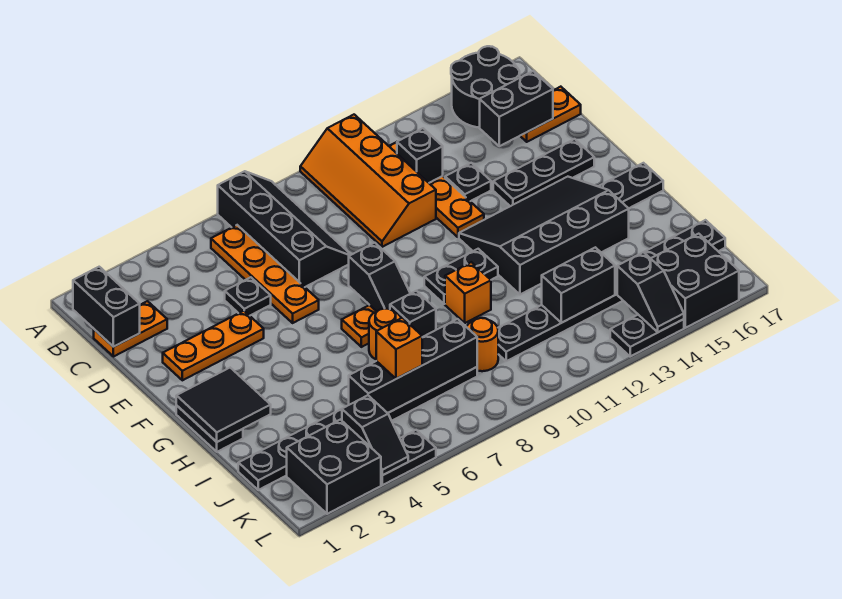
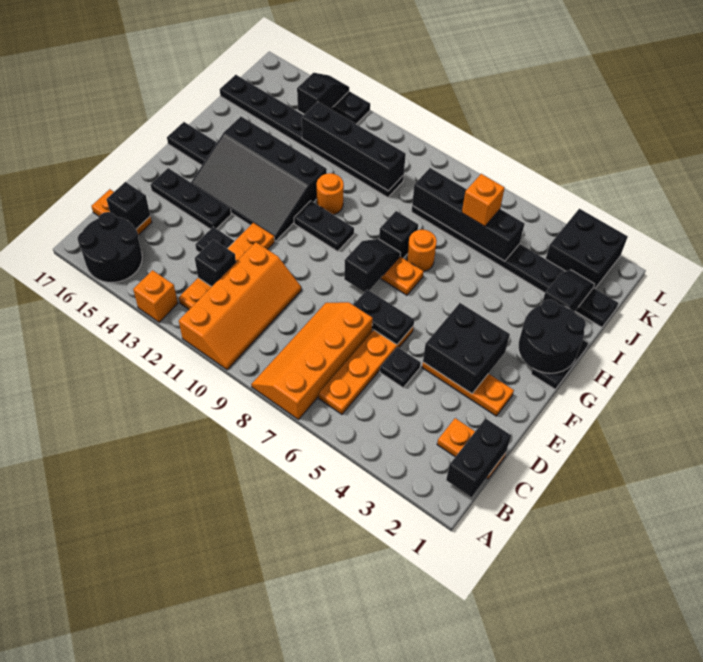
black slope A7:D8 level 1 top 7 -> orange slope A7:D8 level 1 top 7
black brick C15:C16 level 2 -> black brick C16 level 2
black tile G1:H2 level 2 -> black round brick G1:H2 level 2
orange brick H10 level 1 -> orange brick A13 level 1
orange round brick J9 level 1 -> orange round brick H11 level 1
black brick J12:J13 level 2 -> black brick J10:J13 level 2
black slope K4:L4 level 2 top K -> black slope I2:J2 level 2 top I
black brick K15:L16 level 1 -> black brick E3:F4 level 2
black plate L4:L5 level 1 -> black plate E6:E7 level 2

